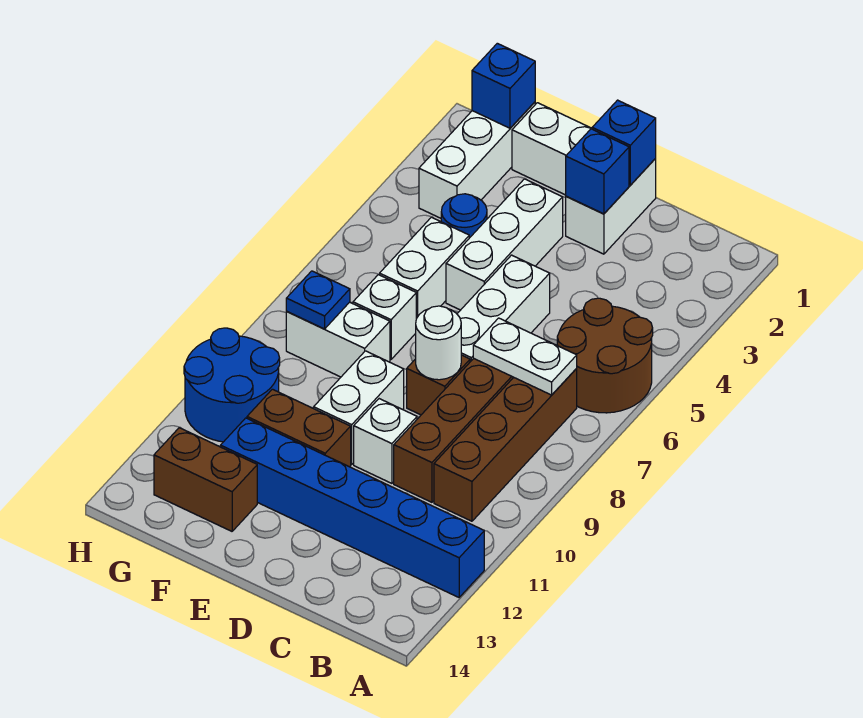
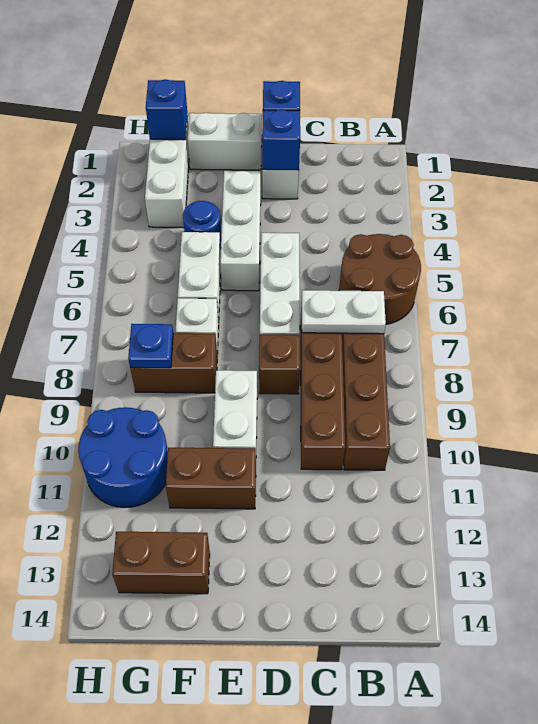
blue brick A12:F12 level 1 -> none
white round brick D8 level 2 -> none
white brick D10 level 1 -> none
white brick F8:G8 level 1 -> brown brick F8:G8 level 1

